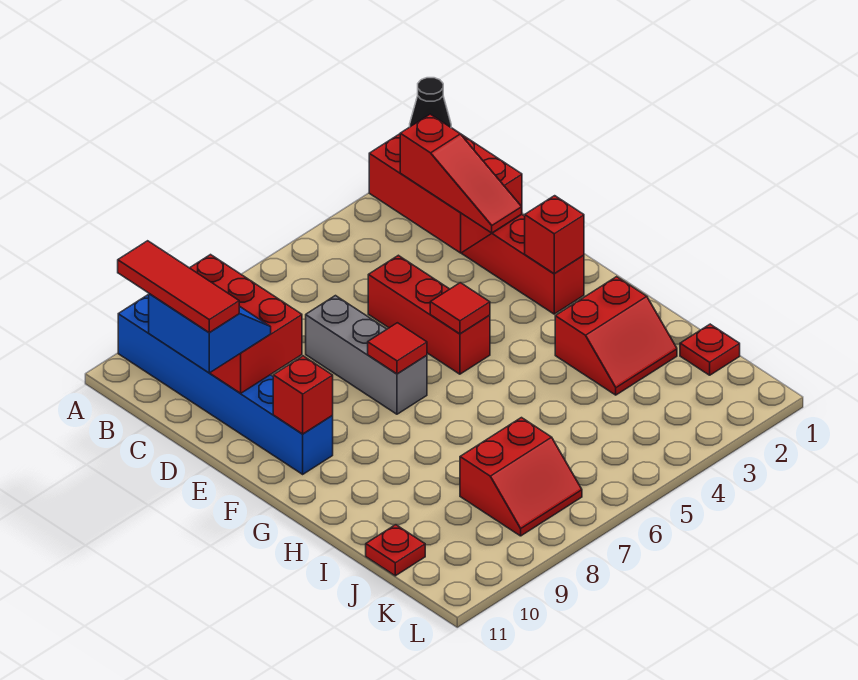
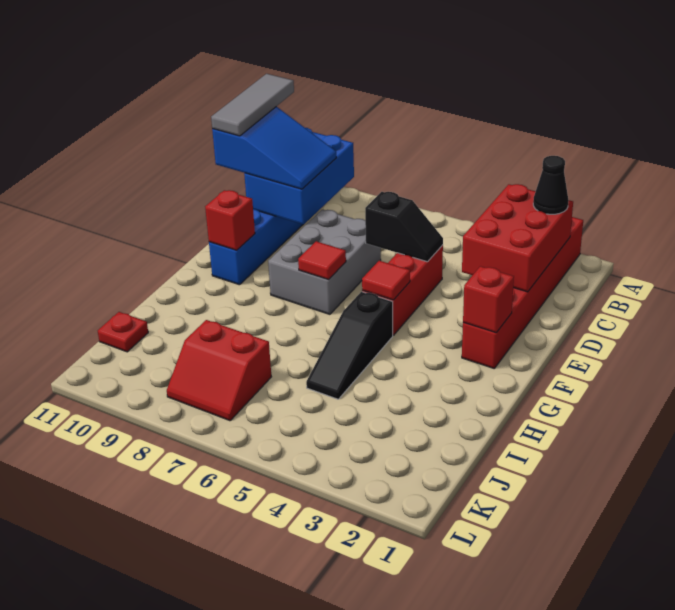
red brick B9:D10 level 2 -> blue brick B9:D10 level 2
red tile B11:D11 level 4 -> grey tile B11:D11 level 4
red slope C3:E3 level 3 top C -> none
blue slope C10:D11 level 3 top 11 -> blue slope C9:D11 level 3 top 11
none -> black slope D5:D6 level 2 top 6
grey brick D7:F7 level 1 -> grey brick D7:F8 level 1
none -> black slope G5:I5 level 1 top G
red slope H2:I3 level 1 top H -> none
red plate J1 level 1 -> none

